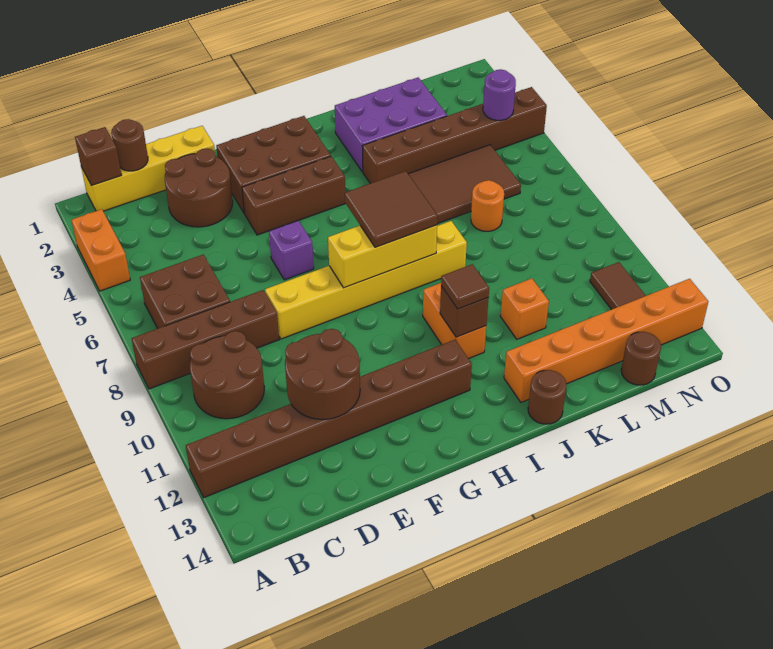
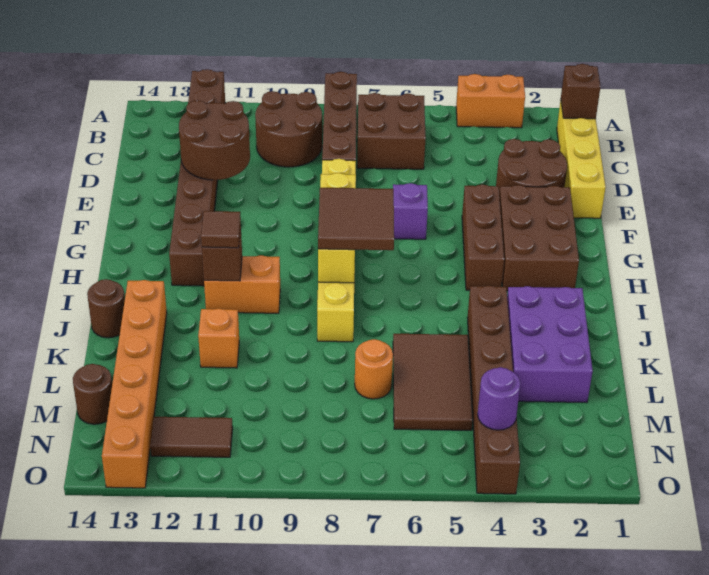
brown round brick C1 level 2 -> none

